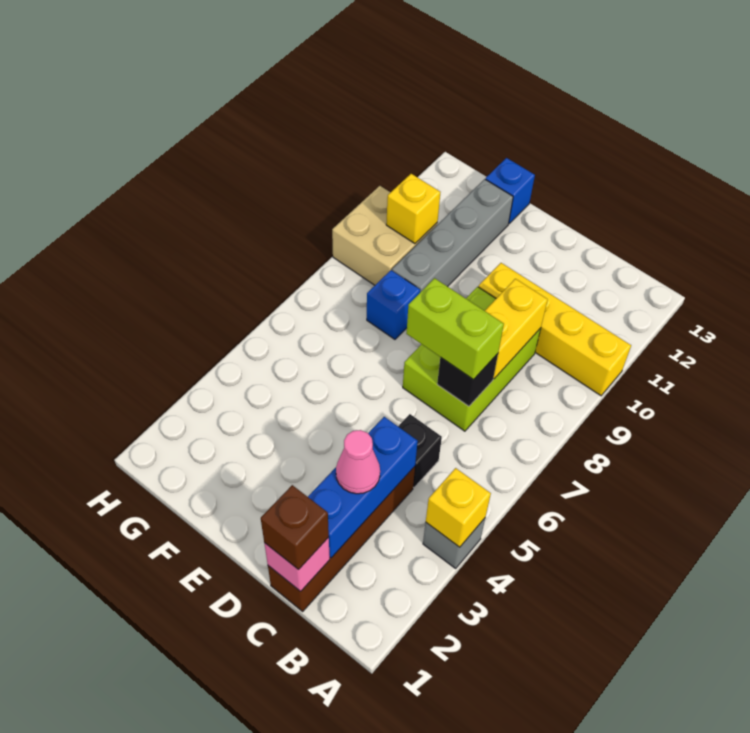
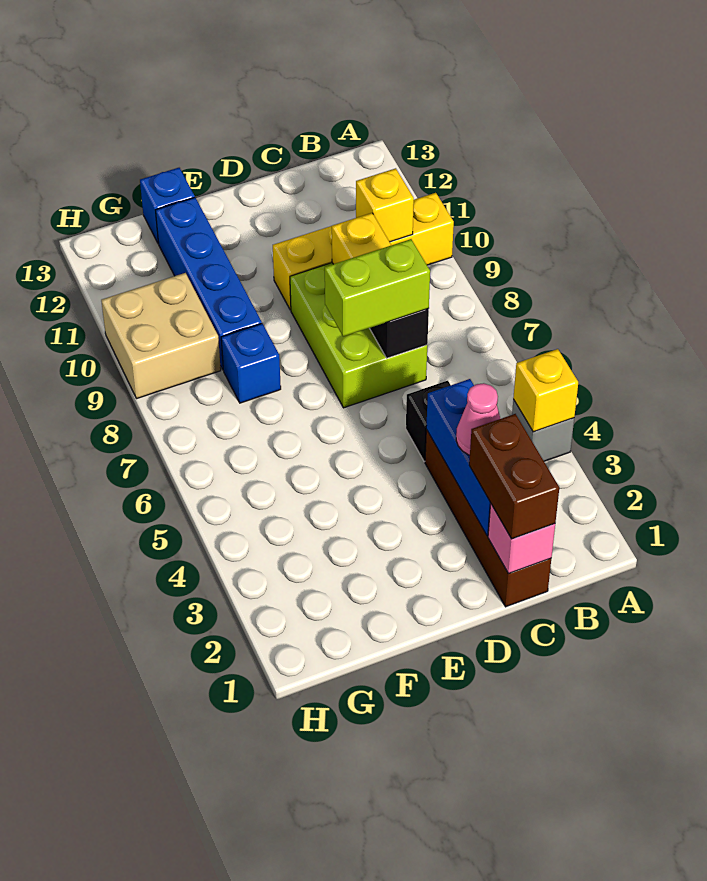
brown brick C1 level 3 -> brown brick C1:C2 level 3
grey brick F9:F12 level 1 -> blue brick F9:F12 level 1
yellow brick G10 level 2 -> yellow brick B10 level 2

